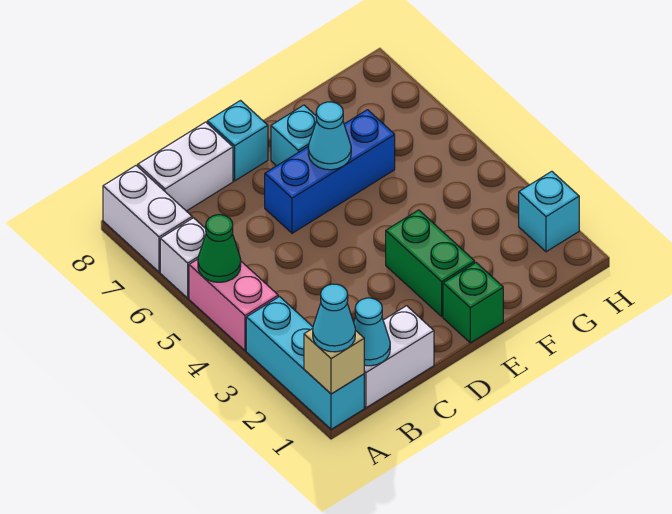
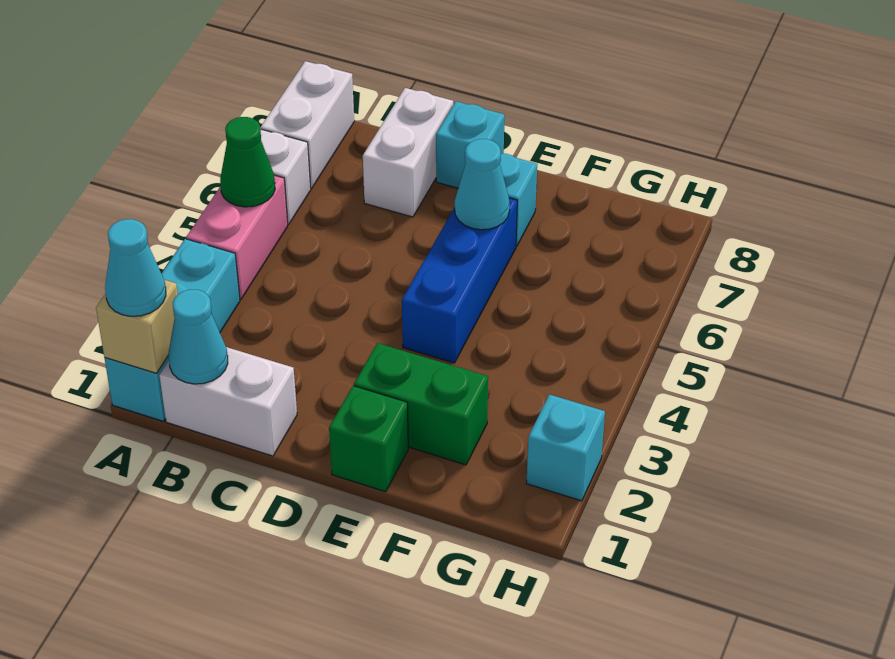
white brick B8:C8 level 1 -> white brick C7:C8 level 1
blue brick D6:F6 level 1 -> blue brick E4:E6 level 1
green brick E2:E3 level 1 -> green brick E2:F2 level 1

